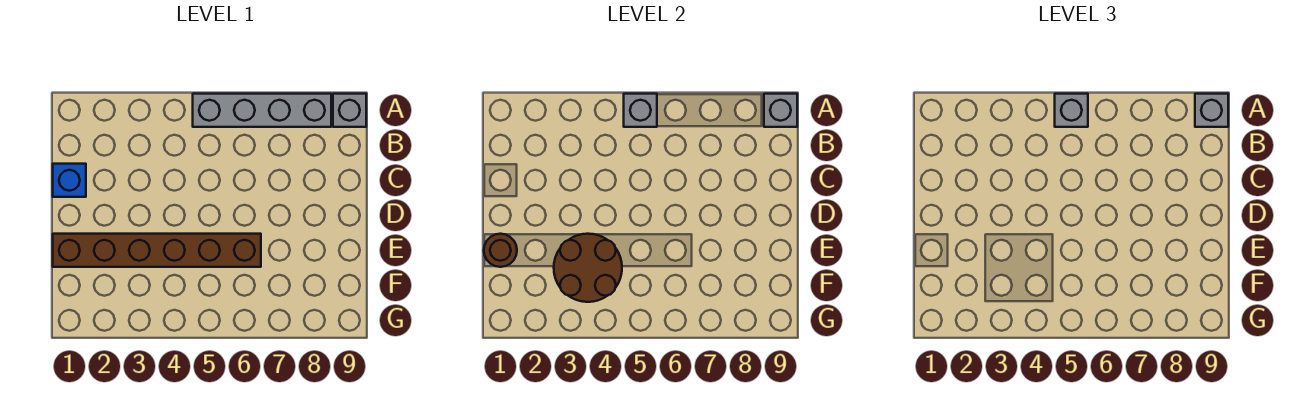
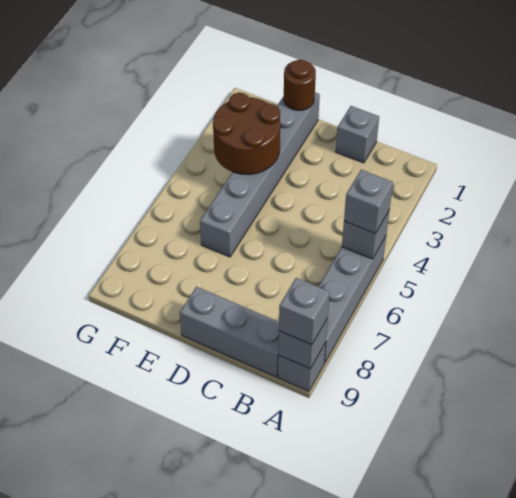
none -> grey brick B9:D9 level 1
blue brick C1 level 1 -> grey brick C1 level 1
brown brick E1:E6 level 1 -> grey brick E1:E6 level 1

